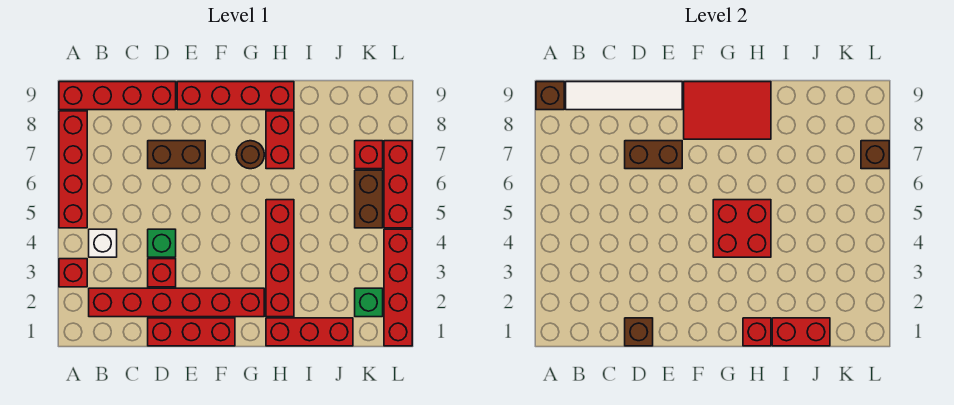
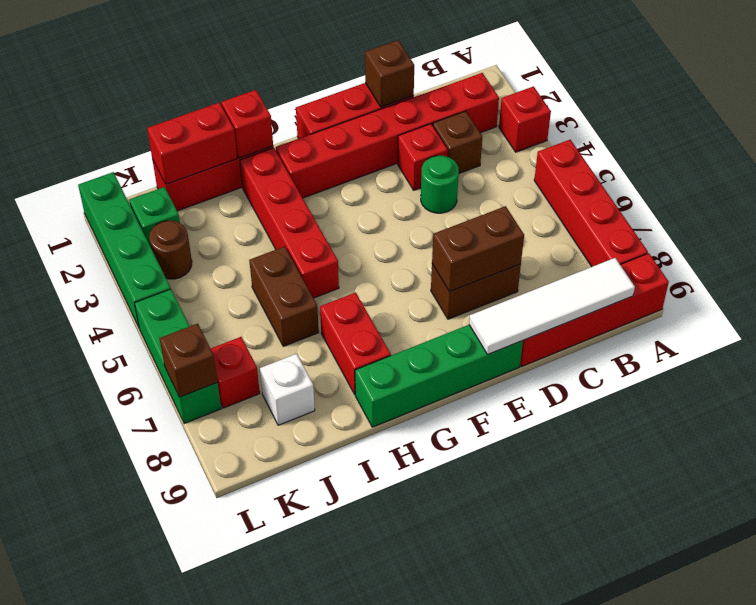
brown brick A9 level 2 -> brown brick C3 level 1
white brick B4 level 1 -> white brick J8 level 1
green brick D4 level 1 -> green round brick D4 level 1
red brick E9:H9 level 1 -> green brick E9:H9 level 1
red tile F8:H9 level 2 -> none
red brick G4:H5 level 2 -> none
brown round brick G7 level 1 -> brown round brick K3 level 1
brown brick K5:K6 level 1 -> brown brick I5:I6 level 1
red brick L1:L4 level 1 -> green brick L1:L4 level 1
red brick L5:L7 level 1 -> green brick L5:L7 level 1

